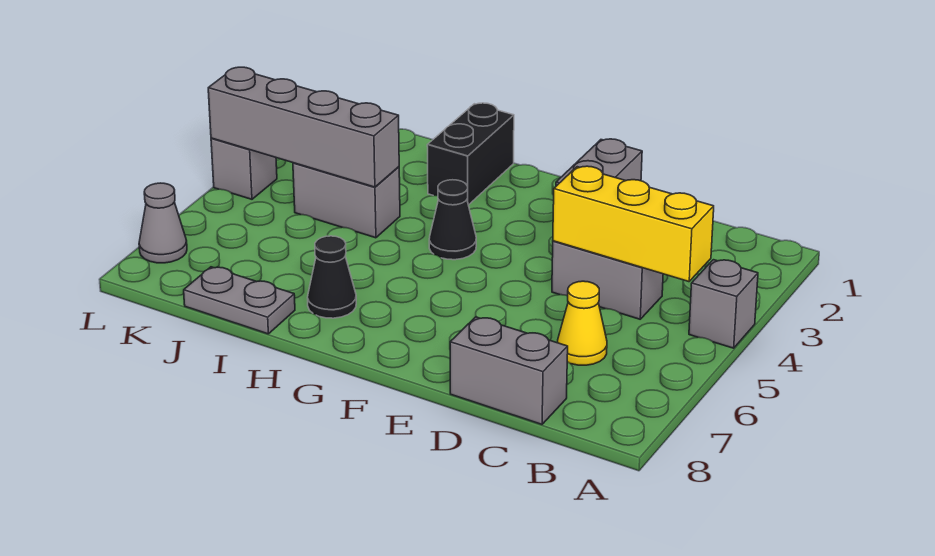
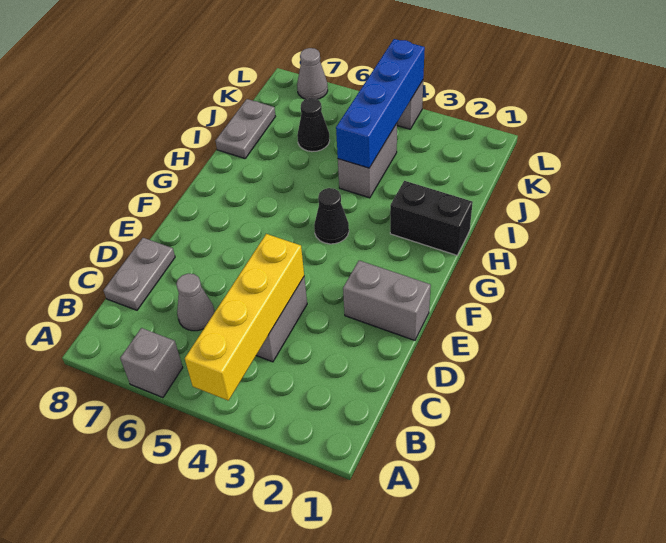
grey brick A4 level 1 -> grey brick A6 level 1
yellow brick B4:D4 level 2 -> yellow brick A4:D4 level 2
yellow cone C6 level 1 -> grey cone C6 level 1
grey brick C8:D8 level 1 -> grey plate C8:D8 level 1
black cone H7 level 1 -> black cone J6 level 1
grey brick I4:L4 level 2 -> blue brick I4:L4 level 2

